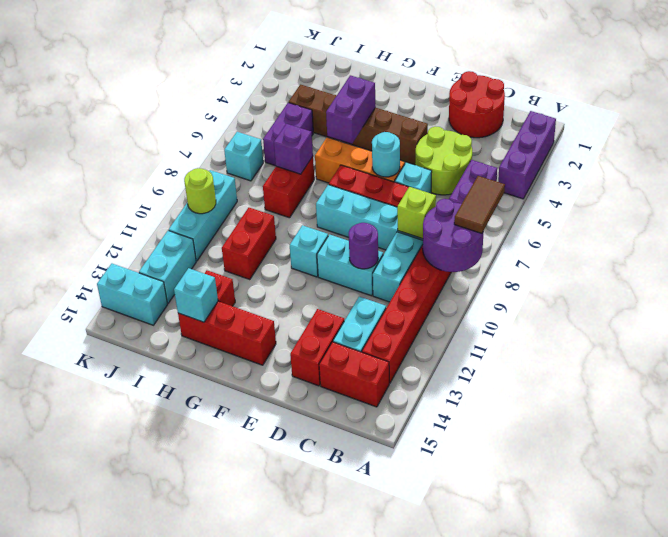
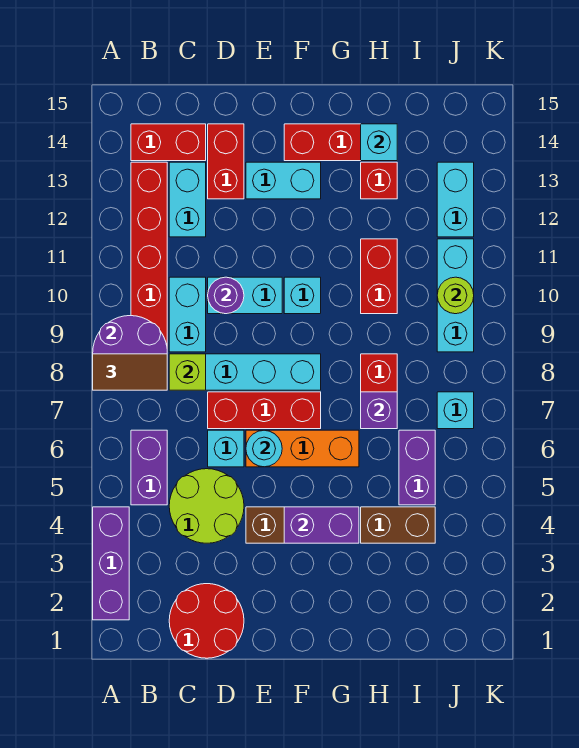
brown tile A7:A8 level 3 -> brown tile A8:B8 level 3
purple brick G4:G5 level 2 -> purple brick F4:G4 level 2
cyan brick J14:K14 level 1 -> cyan brick E13:F13 level 1

